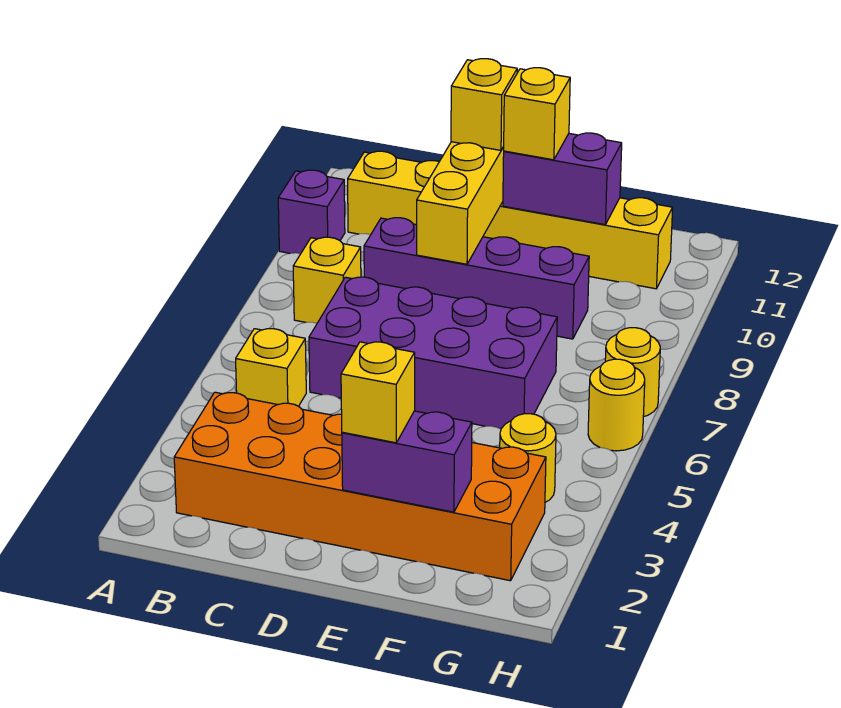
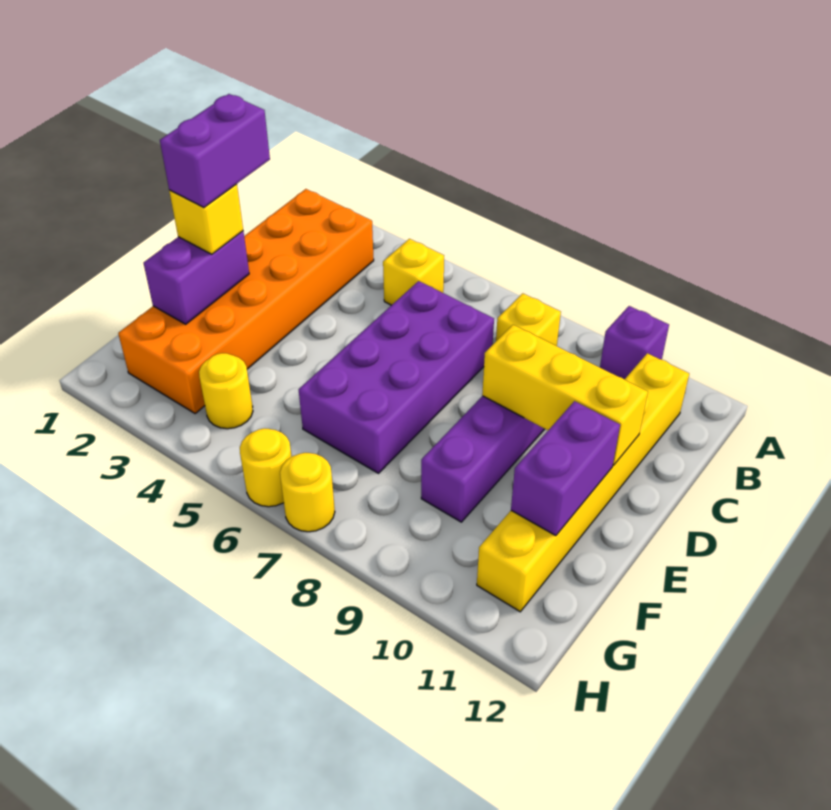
none -> purple brick D2:E2 level 4
yellow brick D11 level 3 -> none
yellow brick E11 level 3 -> none

